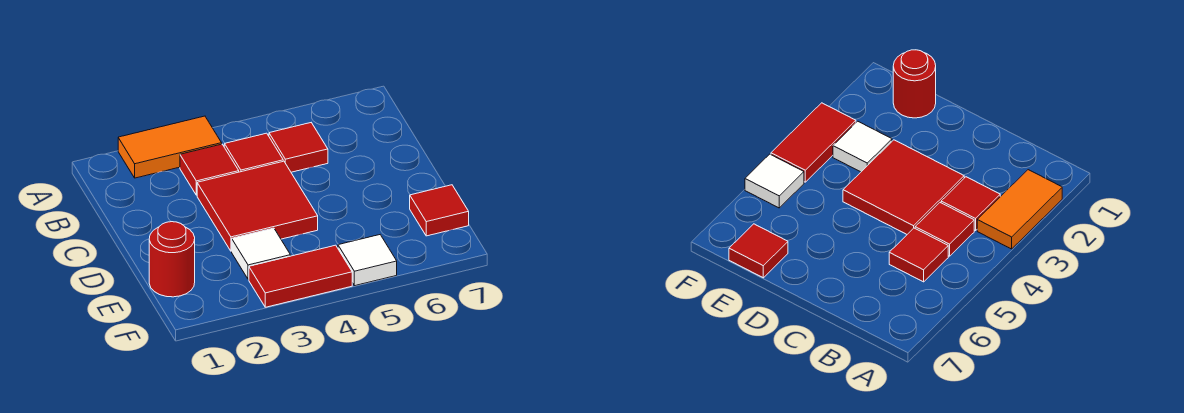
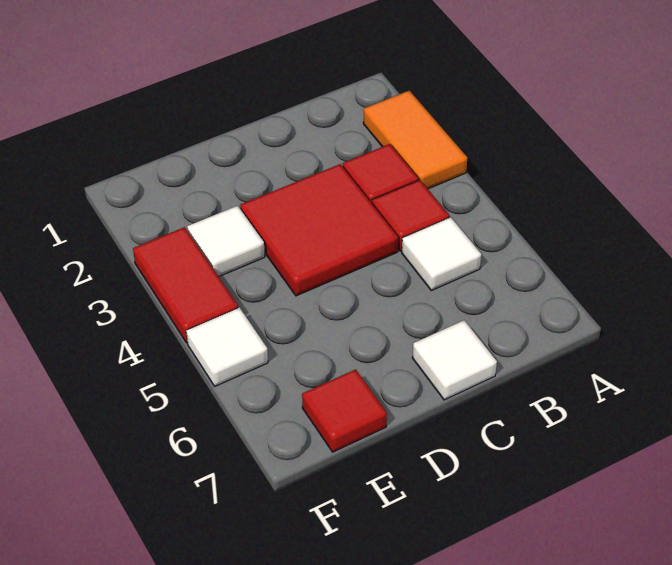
red tile B5 level 1 -> white tile B5 level 1
none -> white tile C7 level 1
red round brick E1 level 1 -> none

